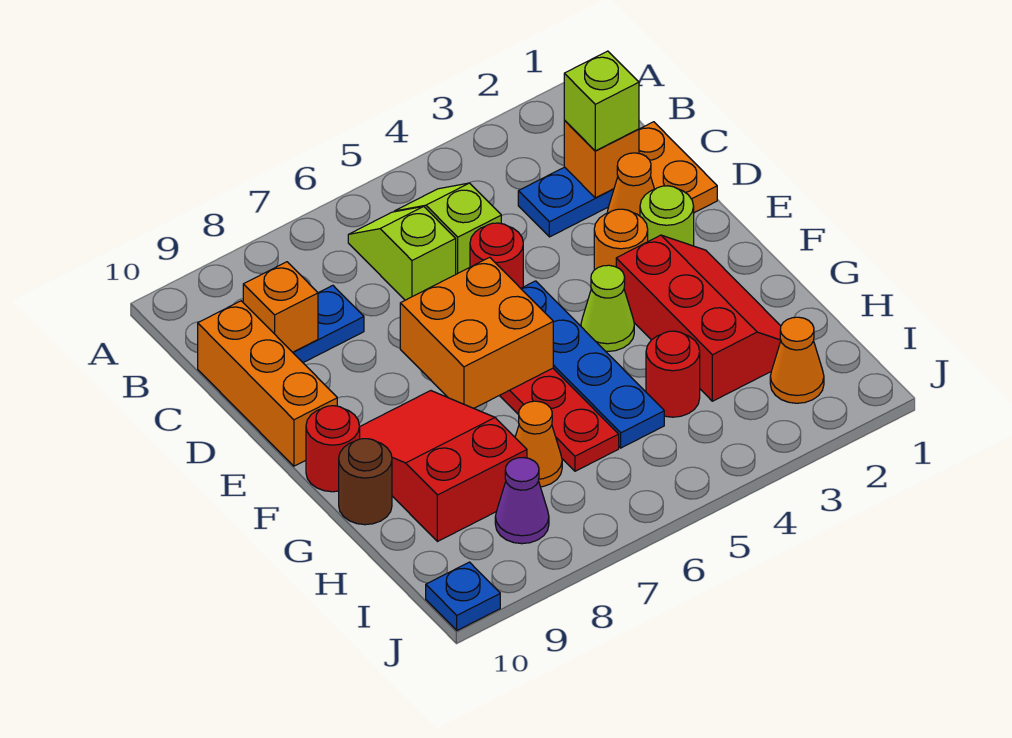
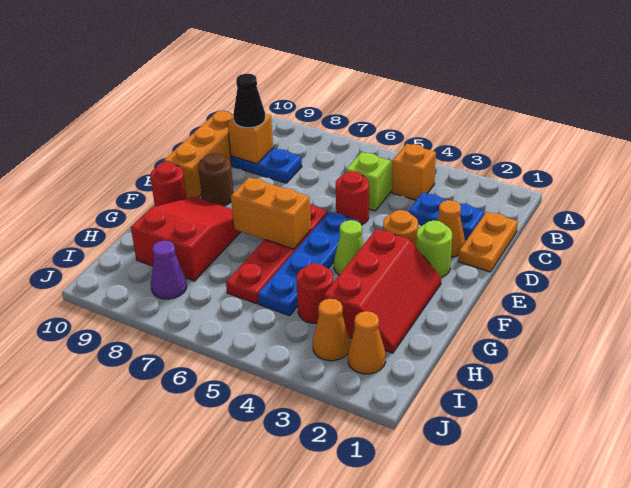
lime slope B6:C6 level 1 top C -> none
orange brick C2 level 2 -> orange brick B4 level 1
lime brick C2 level 3 -> none
none -> black cone C9 level 3
orange brick E6:F7 level 2 -> orange brick F6:F7 level 2
brown round brick G10 level 1 -> brown round brick E9 level 1
orange cone H7 level 1 -> orange cone I3 level 1
blue plate J10 level 1 -> none

